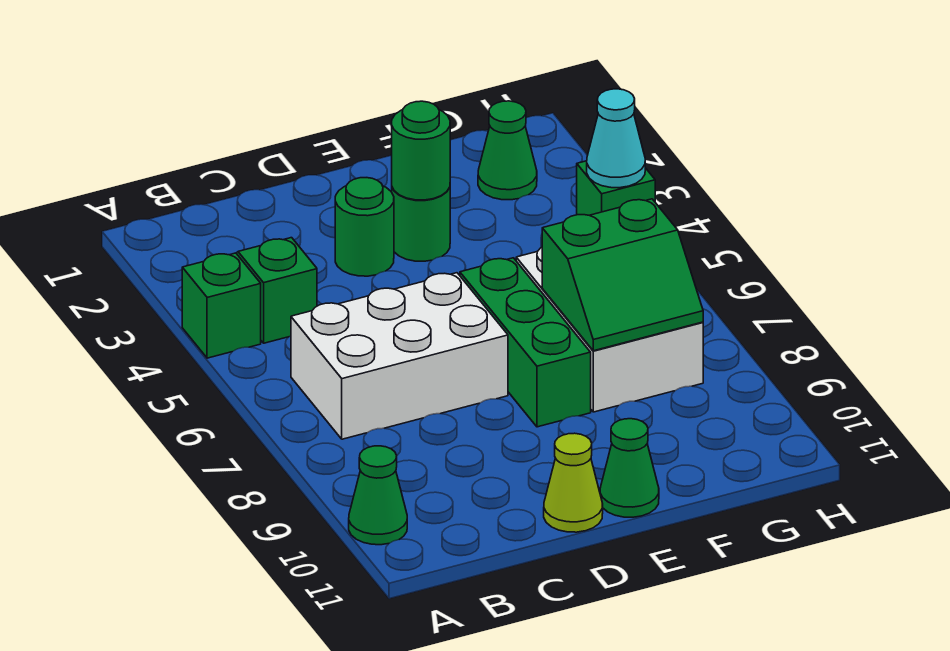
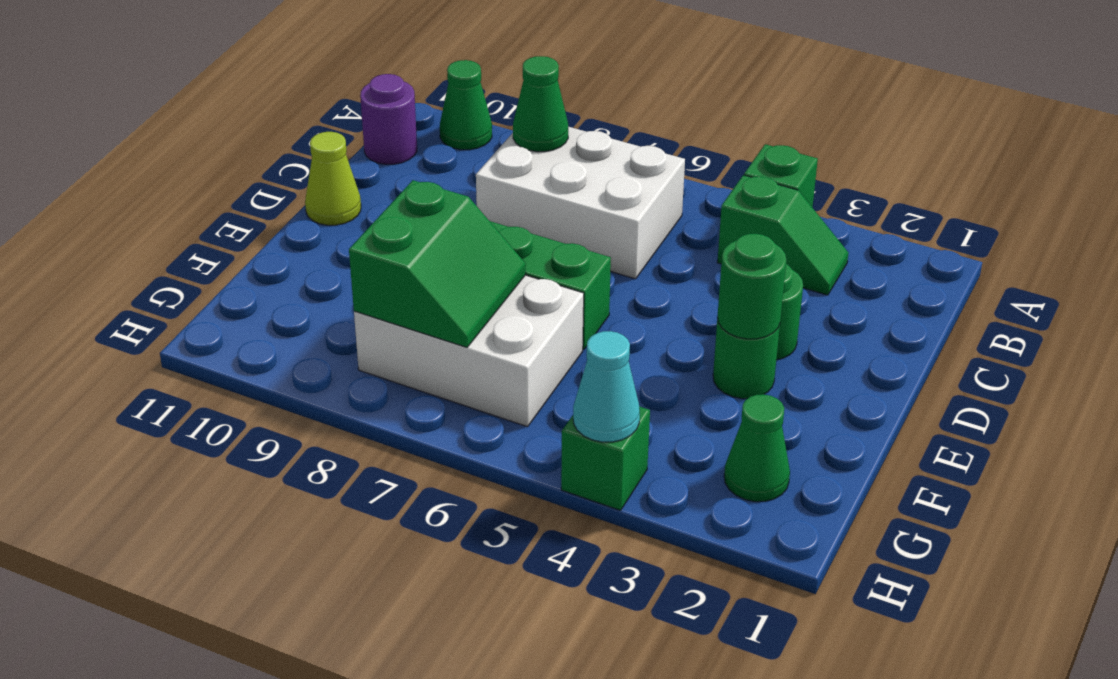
white brick B6:D7 level 1 -> white brick B6:C8 level 1
none -> purple round brick B11 level 1
green cone E11 level 1 -> green cone B8 level 2
green slope F7:G8 level 2 top 7 -> green slope F7:G8 level 2 top 8

